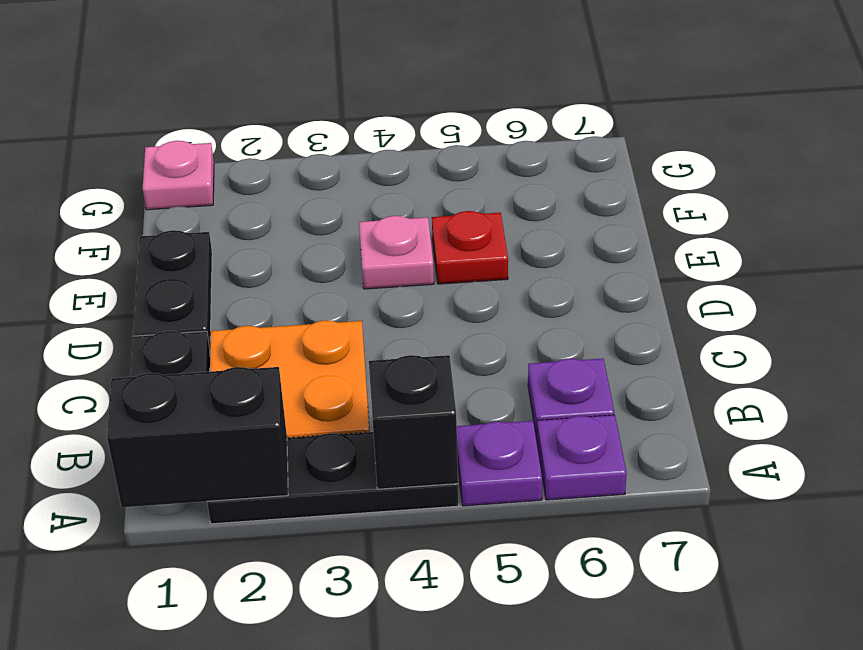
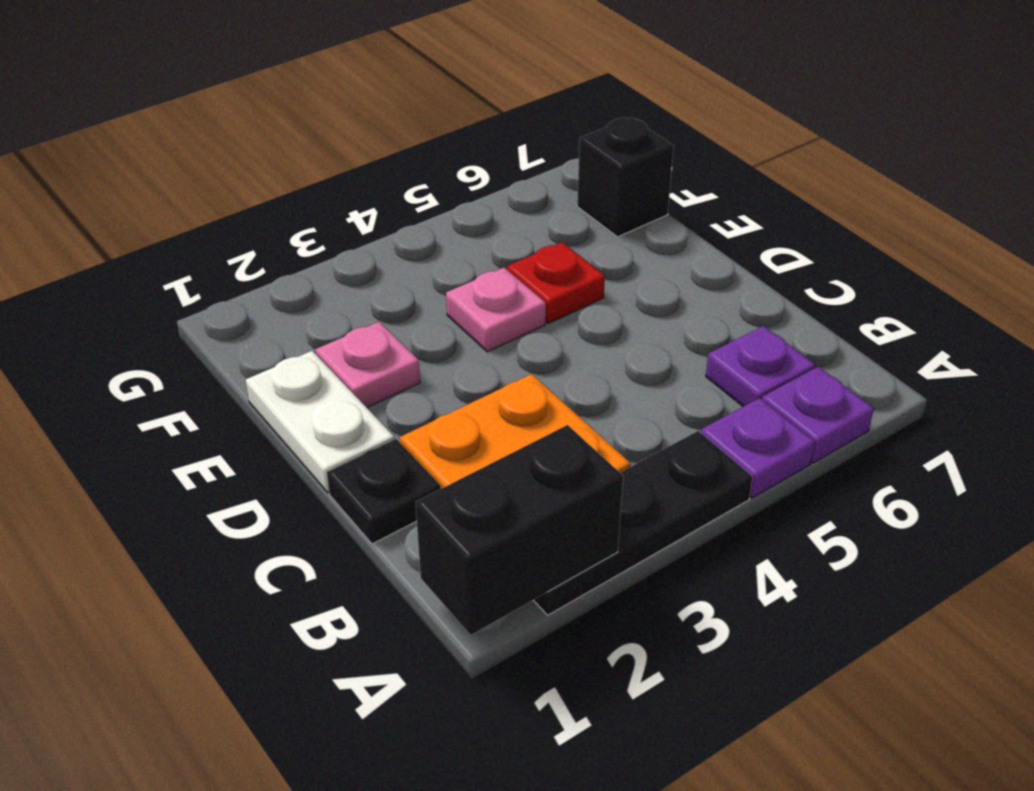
black brick A4 level 2 -> black brick F7 level 1
black plate D1:E1 level 1 -> white plate D1:E1 level 1
pink plate G1 level 1 -> pink plate E2 level 1

